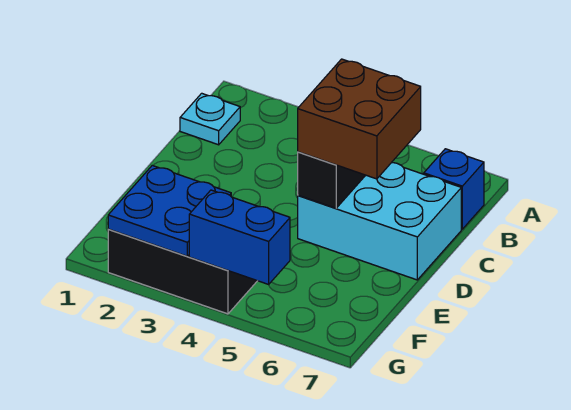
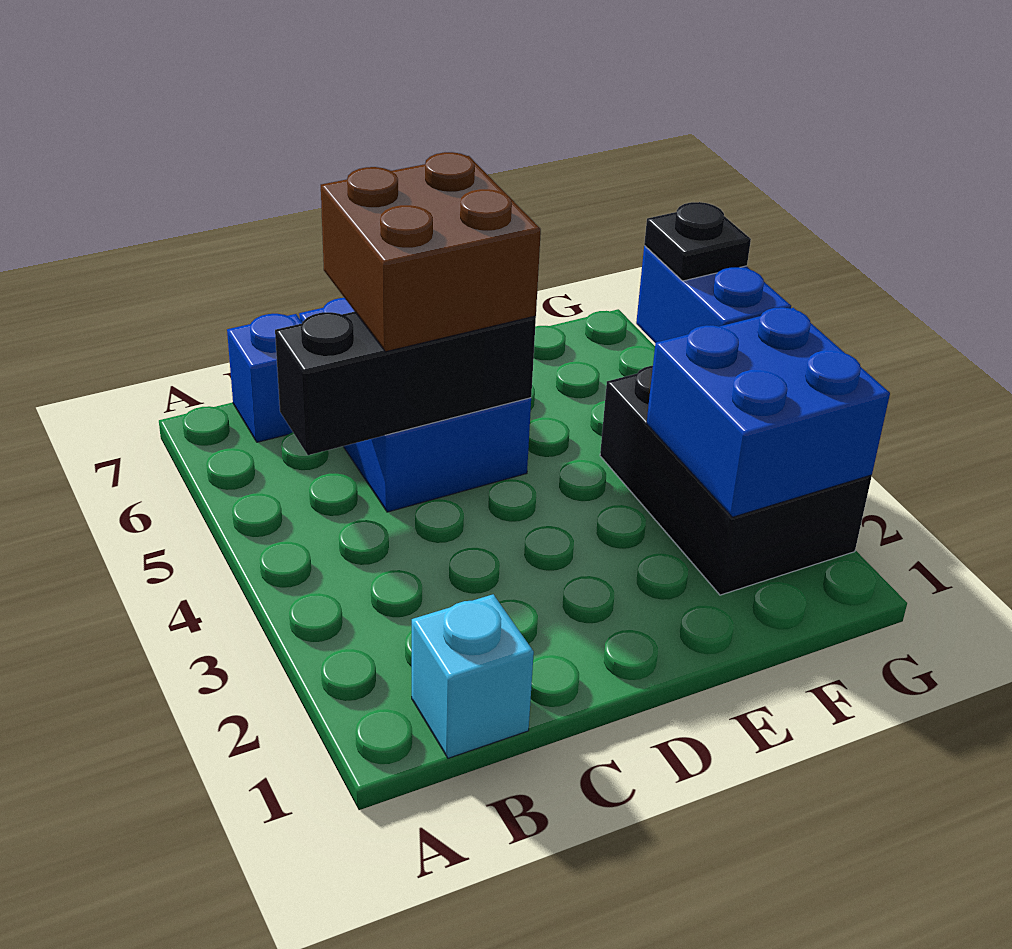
cyan plate B1 level 1 -> cyan brick B1 level 1
cyan brick C5:D7 level 1 -> blue brick C5:D7 level 1
blue plate F2:G3 level 2 -> blue brick F2:G3 level 2
none -> black plate G5 level 3

